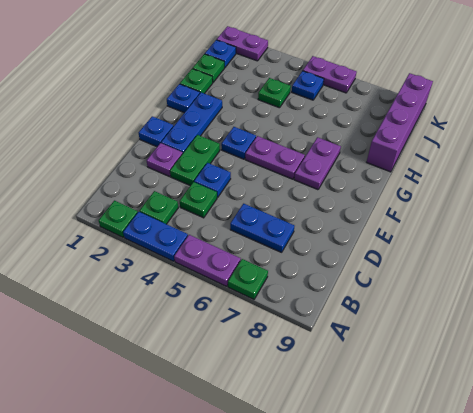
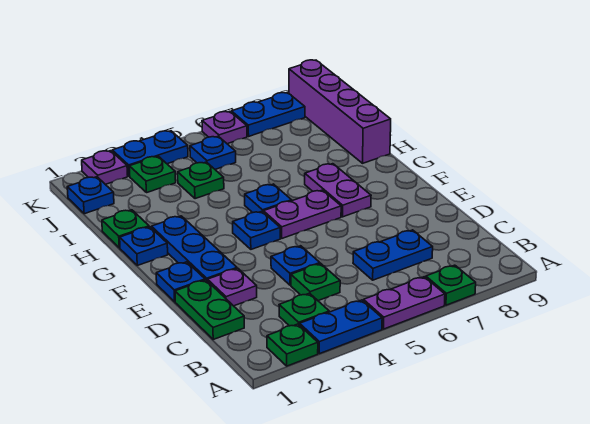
green plate D3:E3 level 1 -> green plate C1:D1 level 1
none -> blue plate G5 level 1
green plate I1 level 1 -> green plate J3 level 1
purple plate K1:K2 level 1 -> purple plate K2 level 1
none -> blue plate K3:K4 level 1
purple plate K5:K6 level 1 -> purple plate K6 level 1
none -> blue plate K7:K8 level 1

